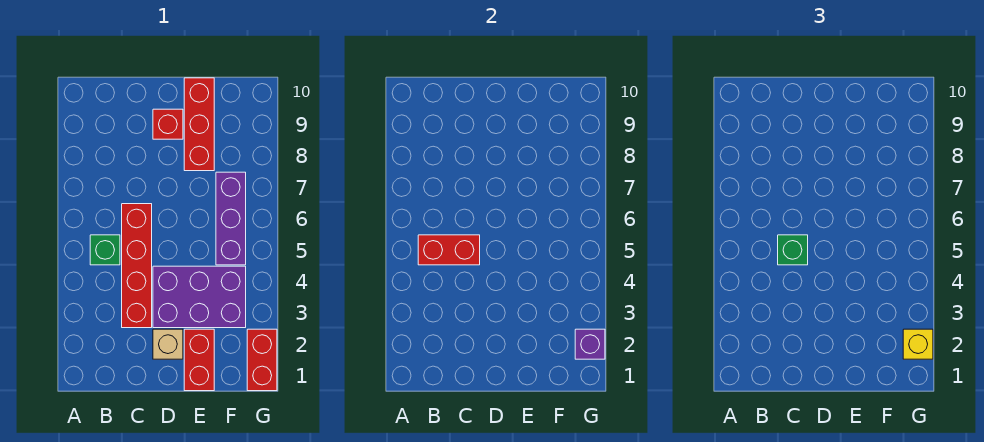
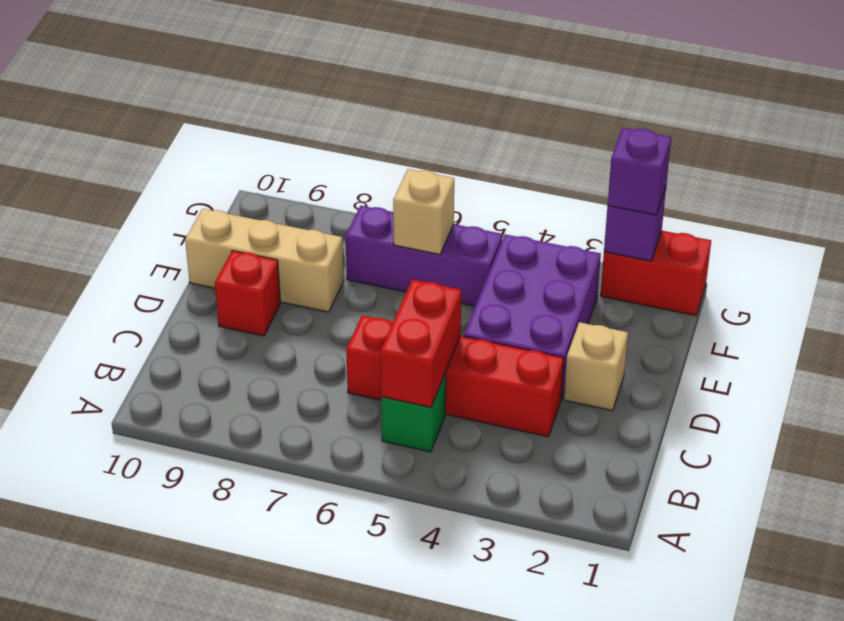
green brick C5 level 3 -> none
red brick E1:E2 level 1 -> none
red brick E8:E10 level 1 -> tan brick E8:E10 level 1
none -> tan brick F6 level 2
yellow brick G2 level 3 -> purple brick G2 level 3

